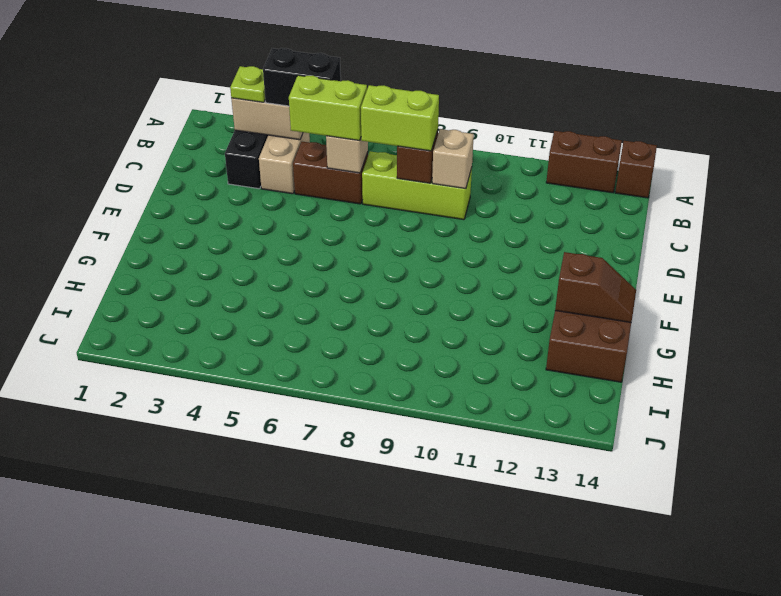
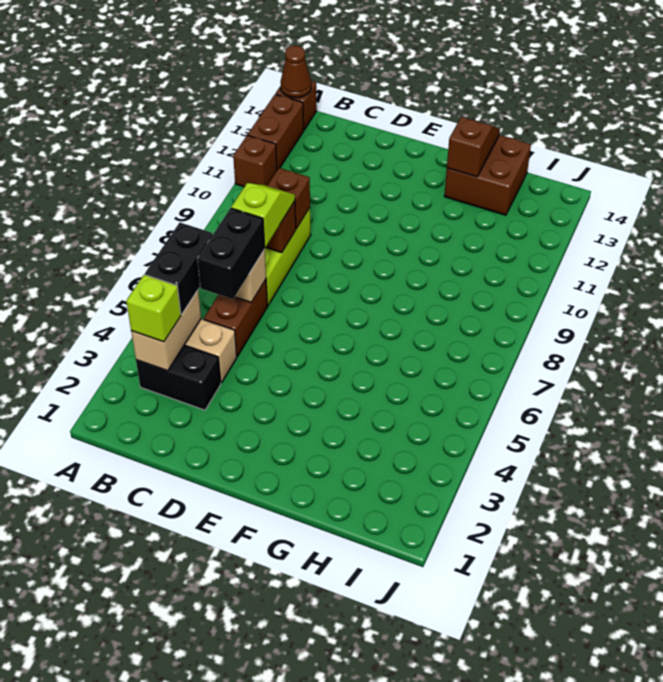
none -> brown brick A11 level 1
none -> brown cone A14 level 2
lime plate B3 level 3 -> lime brick B3 level 3
lime brick C5:C6 level 3 -> black brick C5:C6 level 3
lime brick C7:C8 level 3 -> lime slope C7:C8 level 3 top 7
tan brick C9 level 2 -> brown brick C9 level 2

